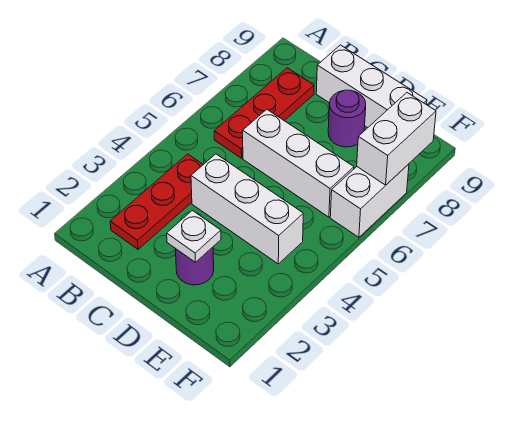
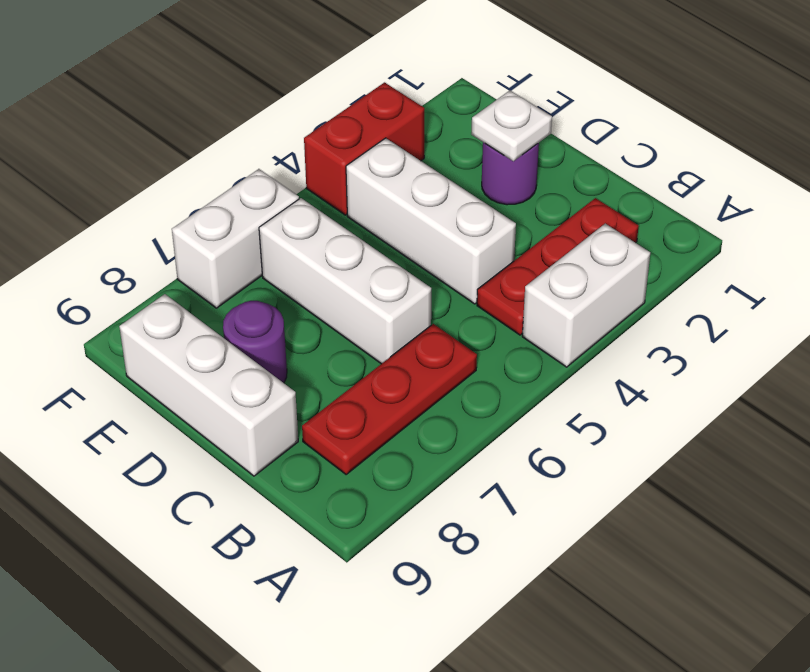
none -> red brick F3:F4 level 1
white brick F7:F8 level 2 -> white brick A3:A4 level 1

